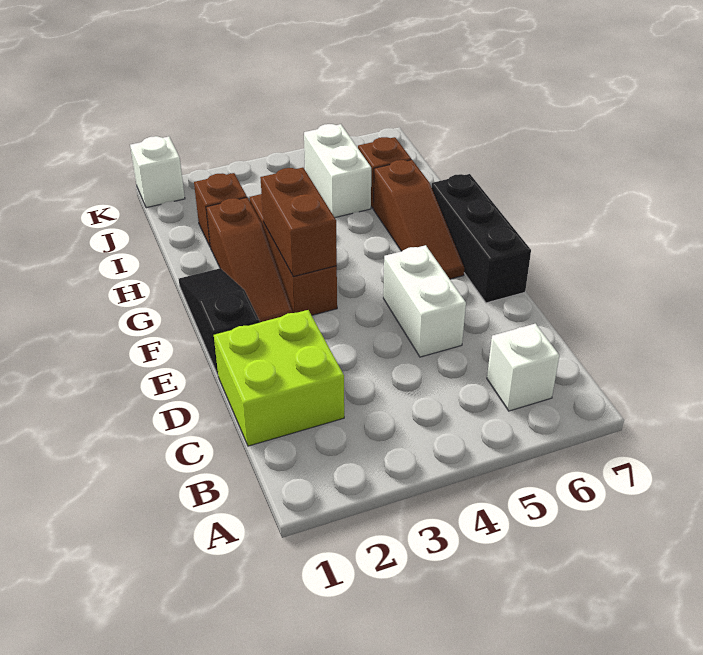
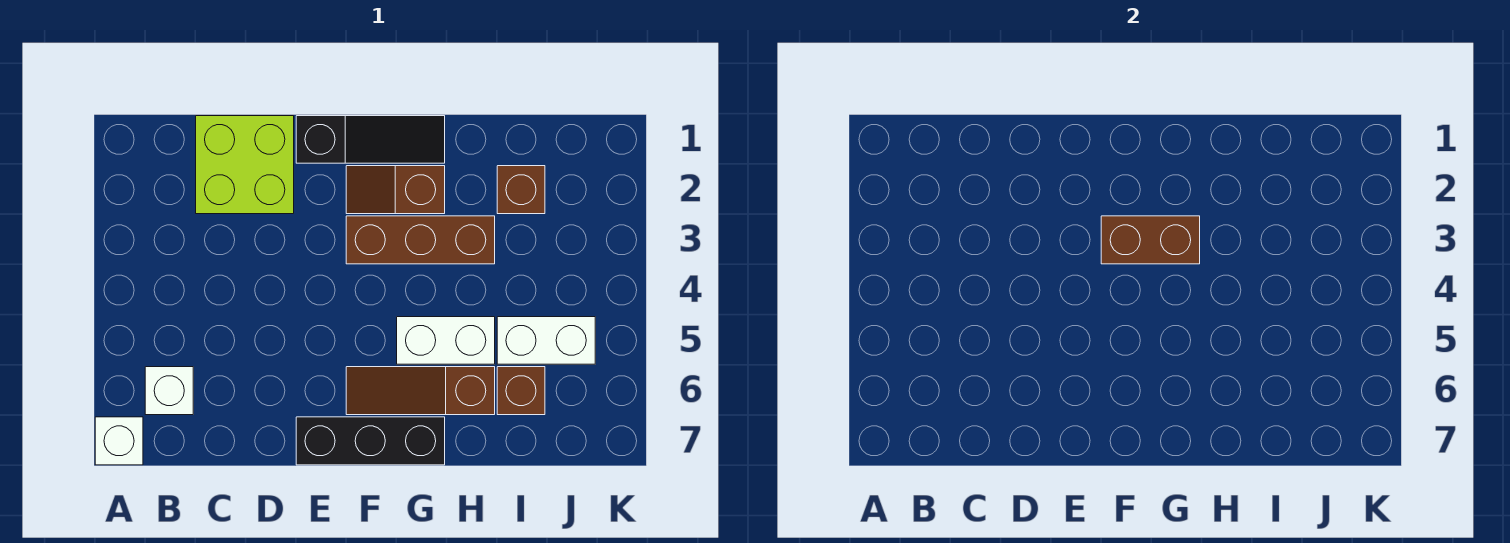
white brick D5:E5 level 1 -> white brick G5:H5 level 1
brown slope F2:H2 level 1 top H -> brown slope F2:G2 level 1 top G
white brick K1 level 1 -> white brick A7 level 1

